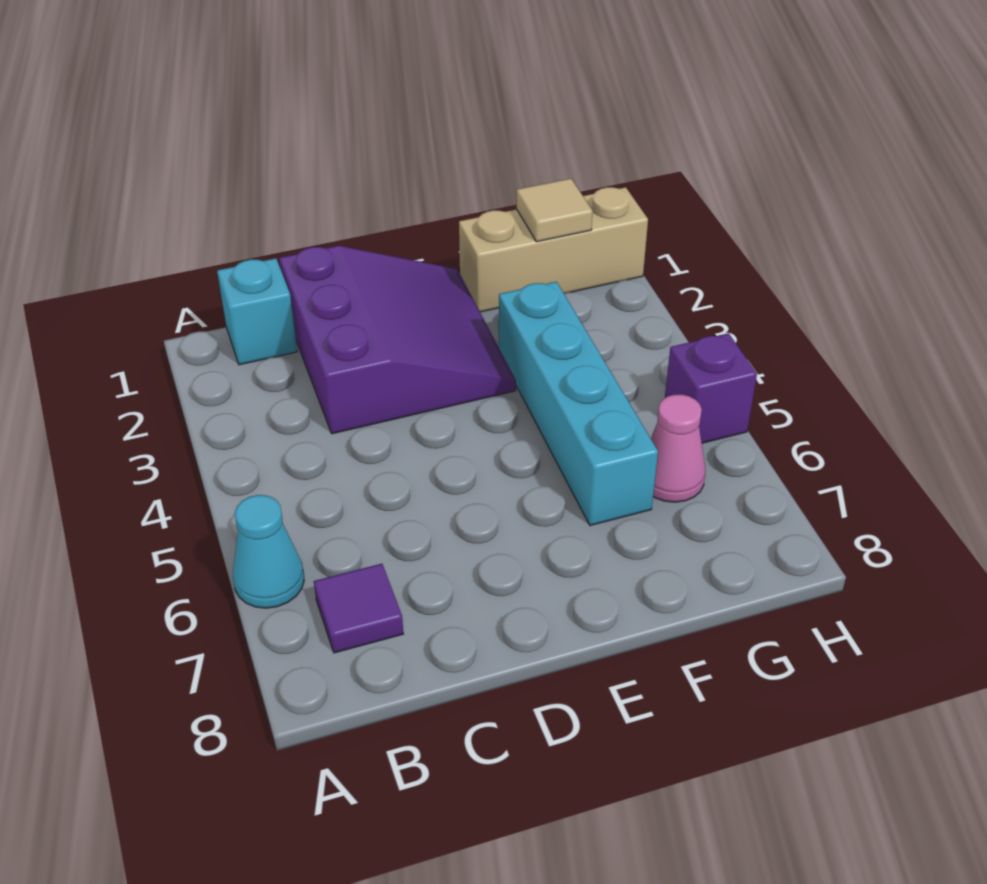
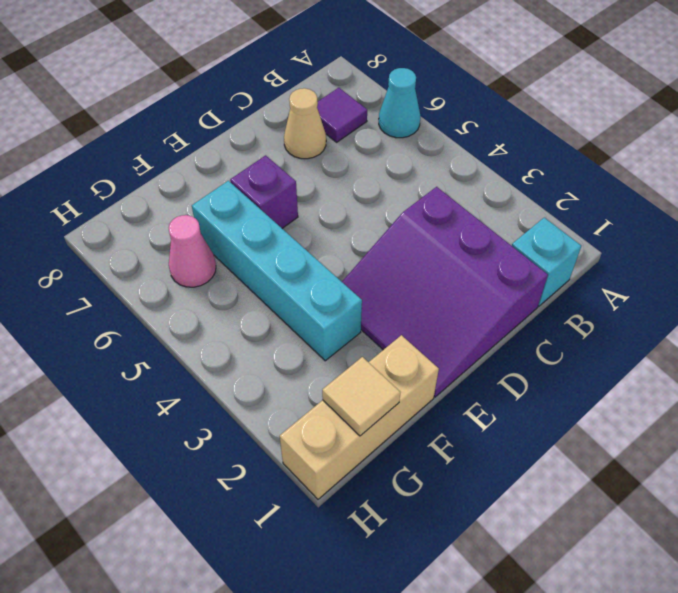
none -> tan cone C7 level 1
purple brick H5 level 1 -> purple brick E6 level 1

